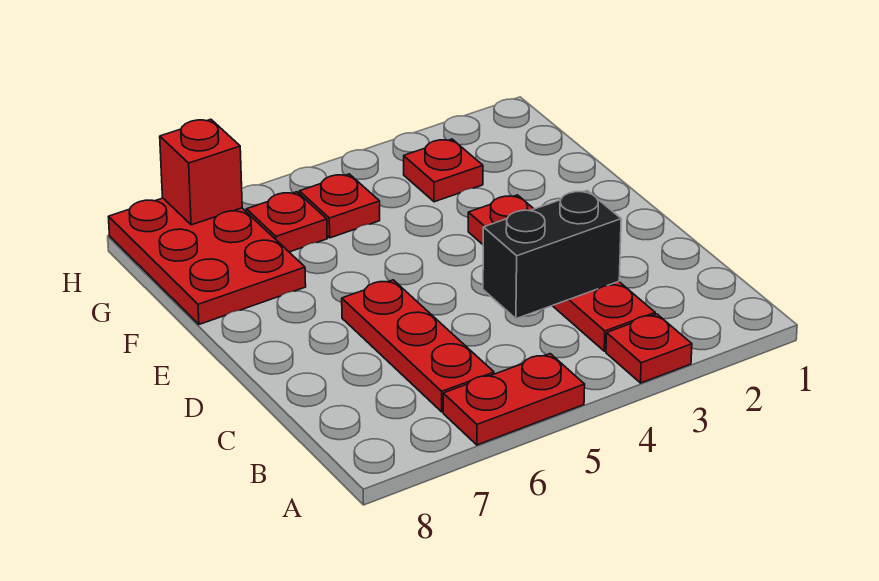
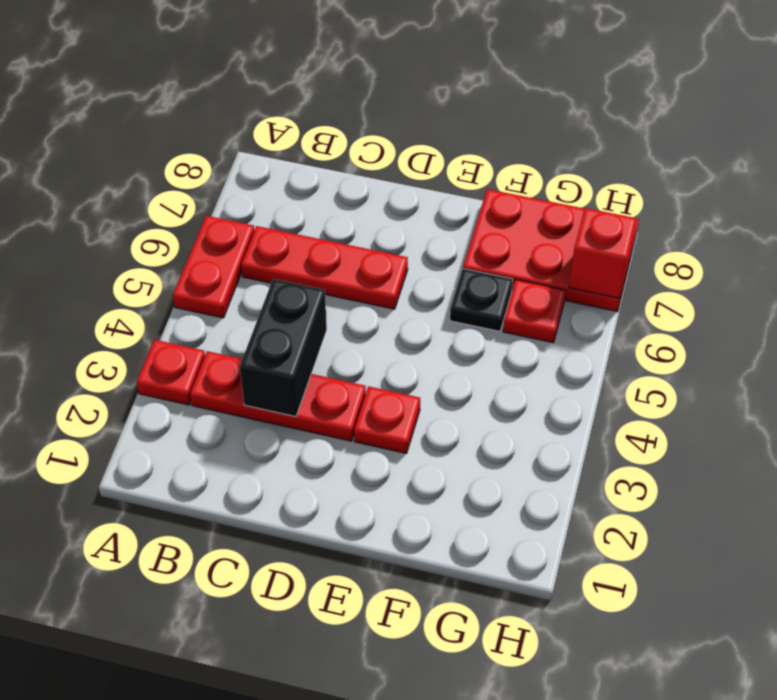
none -> black plate F6 level 1
red plate G3 level 1 -> none
red plate G5 level 1 -> none

